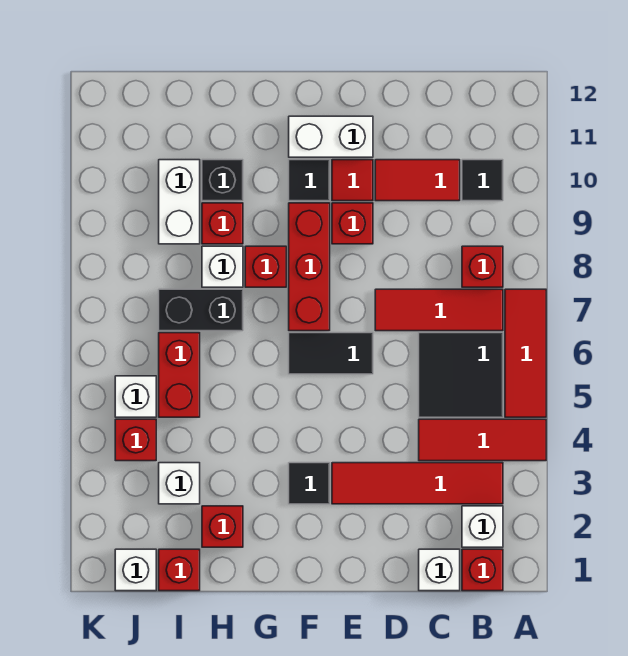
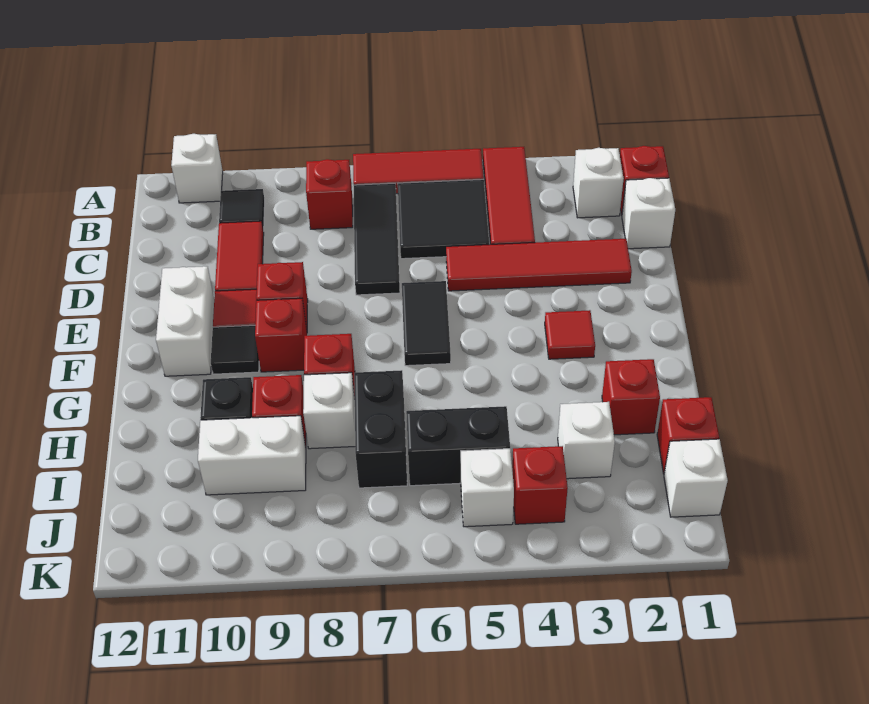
none -> white brick A11 level 1
red tile B3:E3 level 1 -> red tile D2:D5 level 1
red tile B7:D7 level 1 -> black tile B7:D7 level 1
black tile F3 level 1 -> red tile F3 level 1
red brick F7:F9 level 1 -> red brick F9 level 1
red brick I5:I6 level 1 -> black brick I5:I6 level 1

